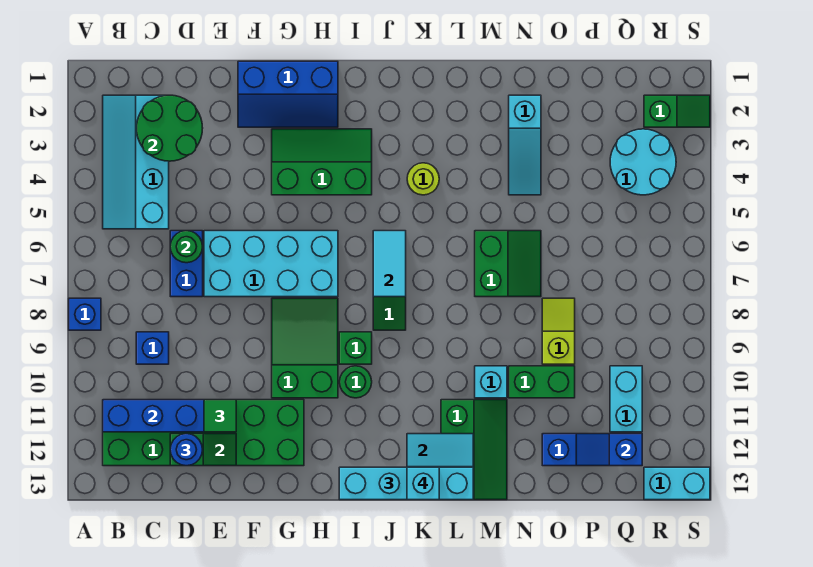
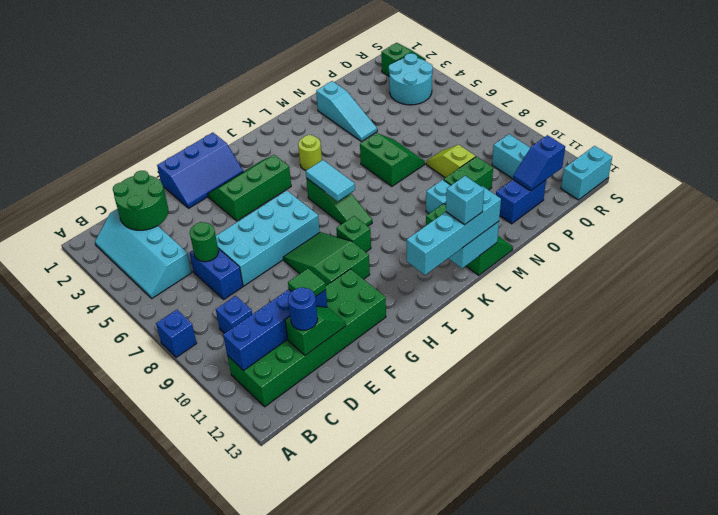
green round brick I10 level 1 -> none

